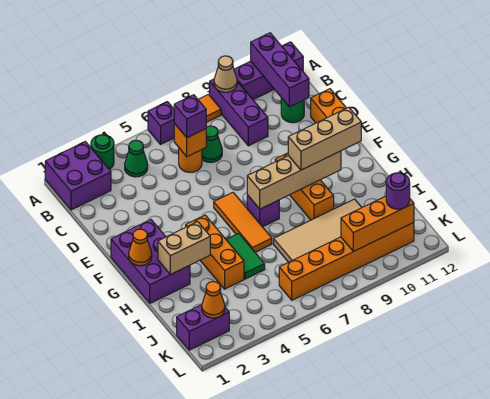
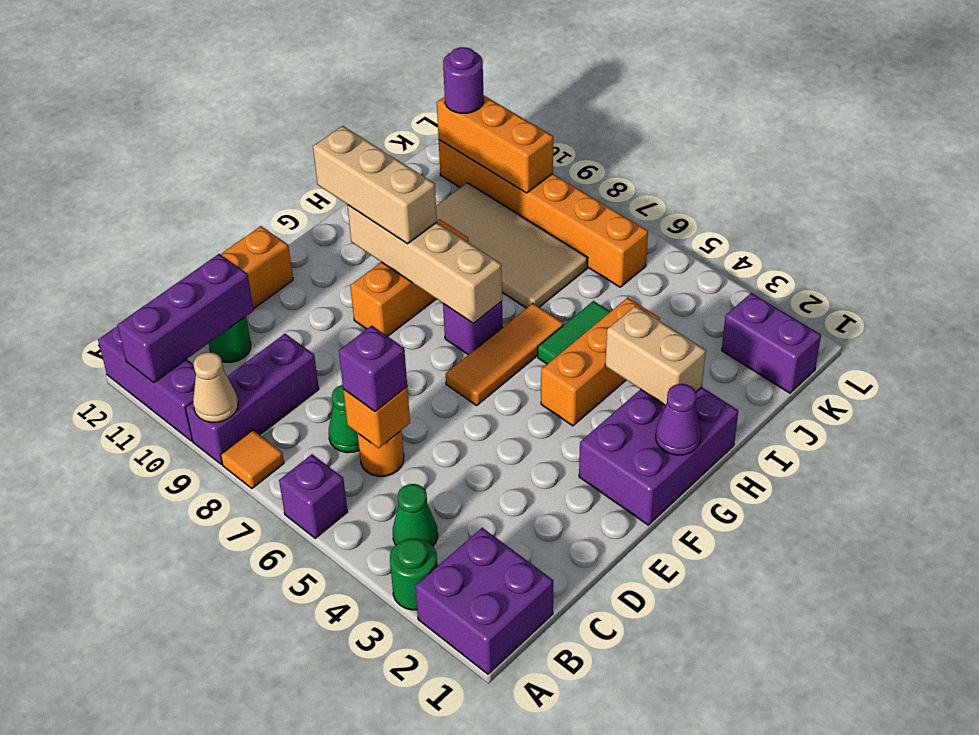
orange cone G1 level 2 -> purple cone G1 level 2
orange cone K2 level 2 -> none

